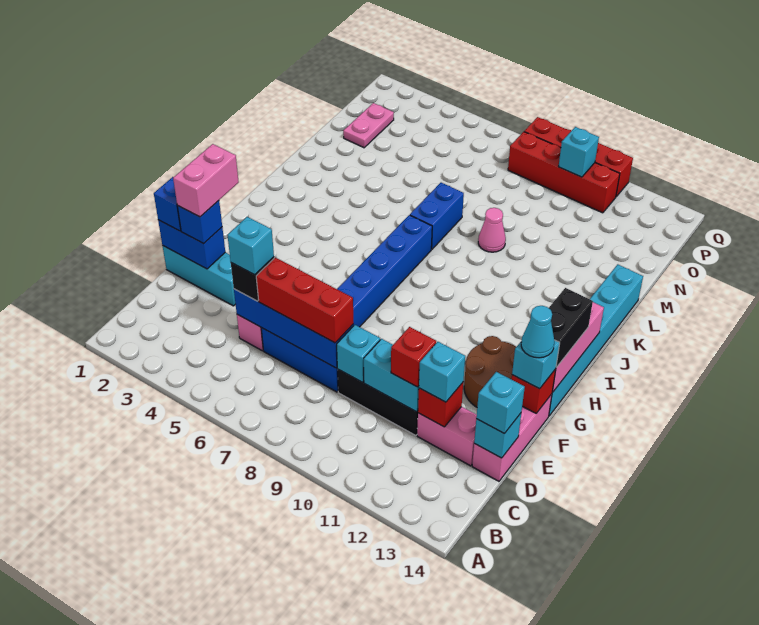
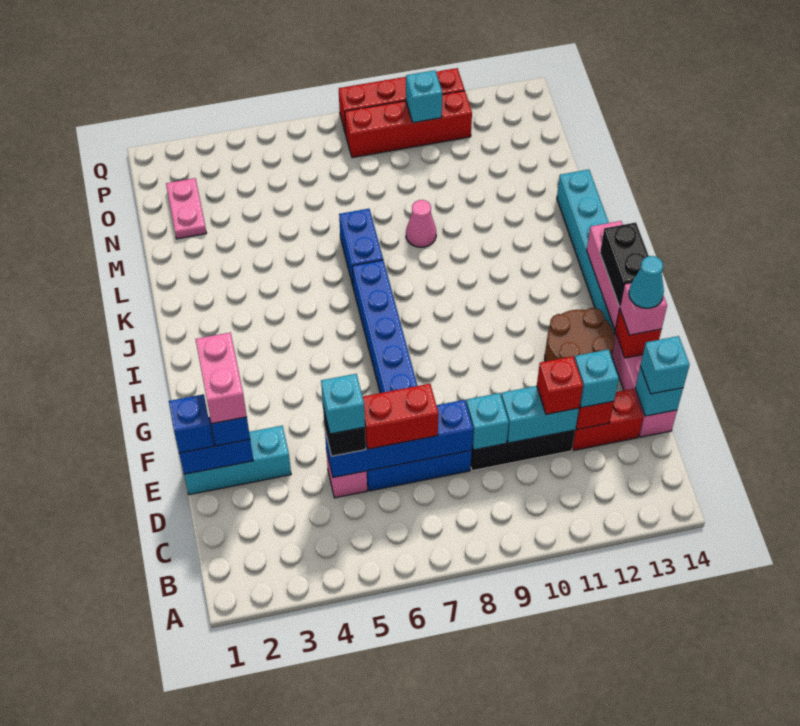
red brick D6:D8 level 3 -> red brick D6:D7 level 3
pink brick D12:D13 level 1 -> red brick D12:D13 level 1
cyan brick F14 level 3 -> pink brick F14 level 3

